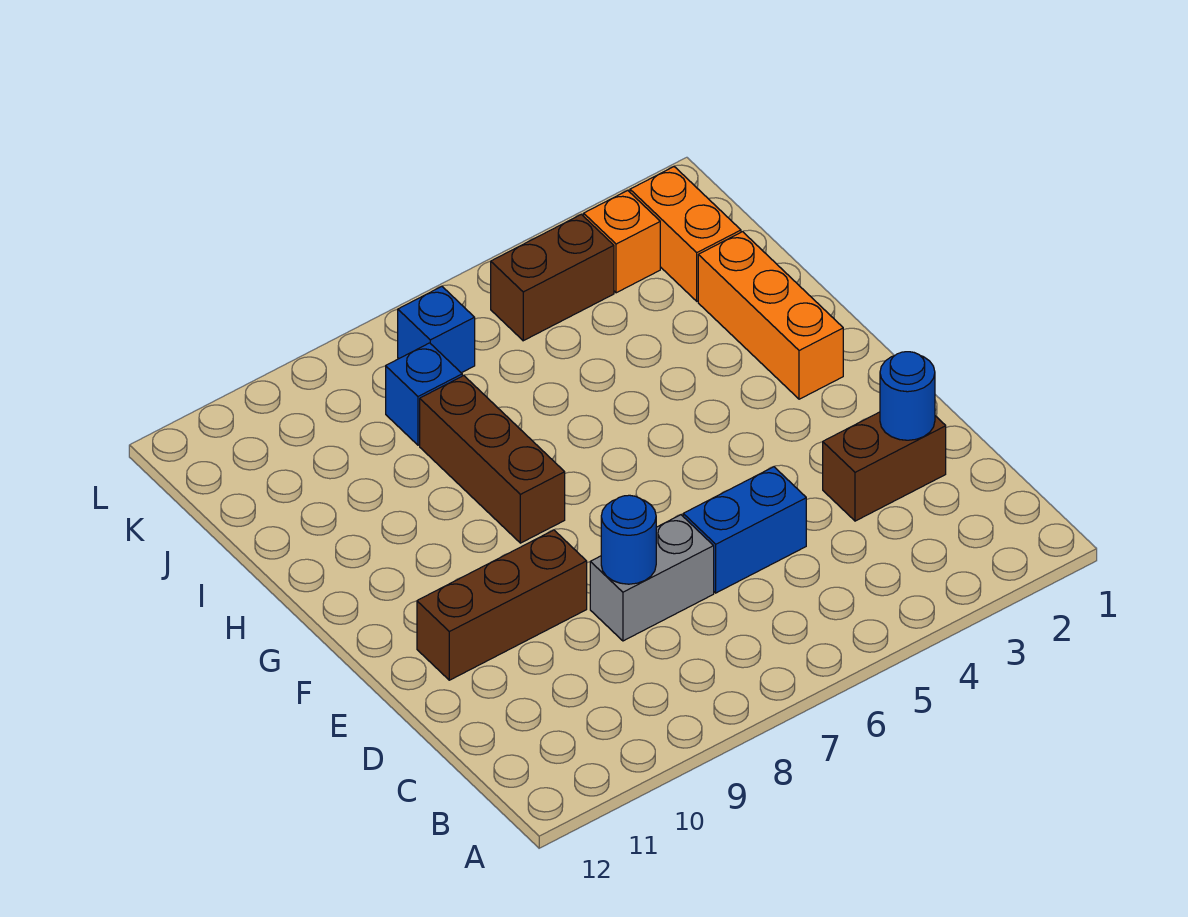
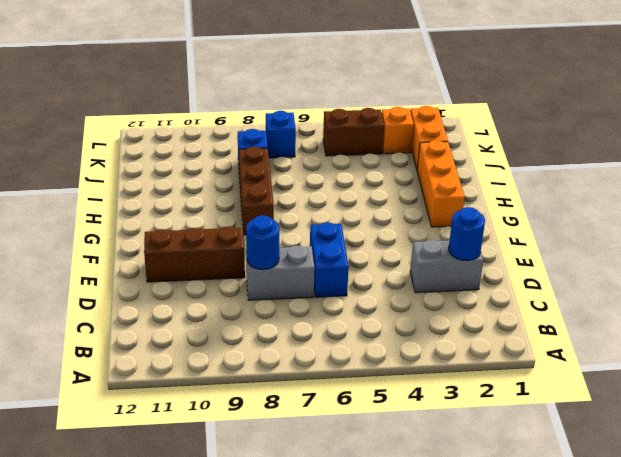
brown brick D2:D3 level 1 -> grey brick D2:D3 level 1
blue brick D5:D6 level 1 -> blue brick D6:E6 level 1

